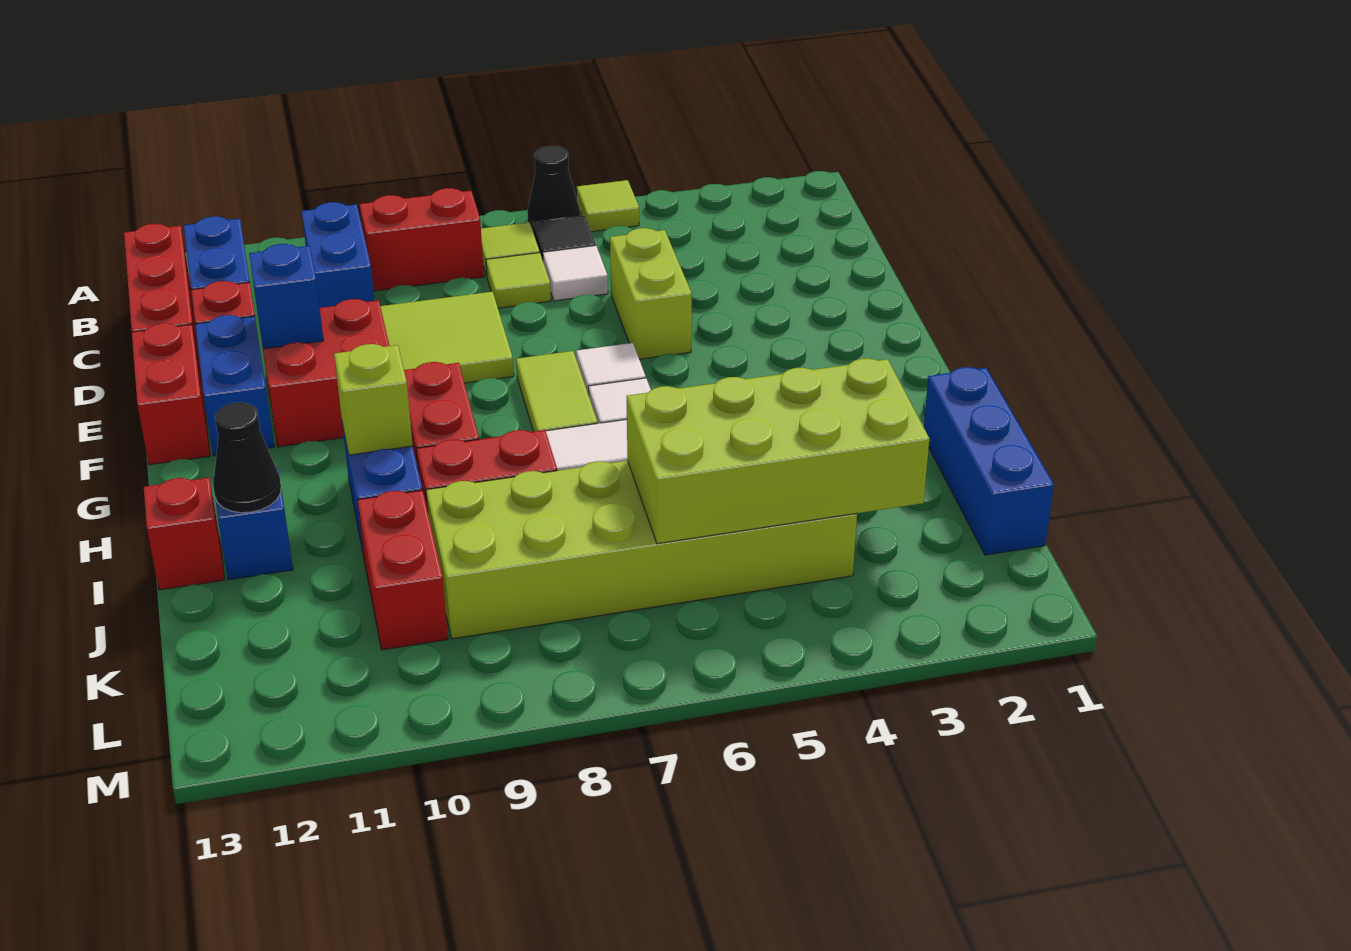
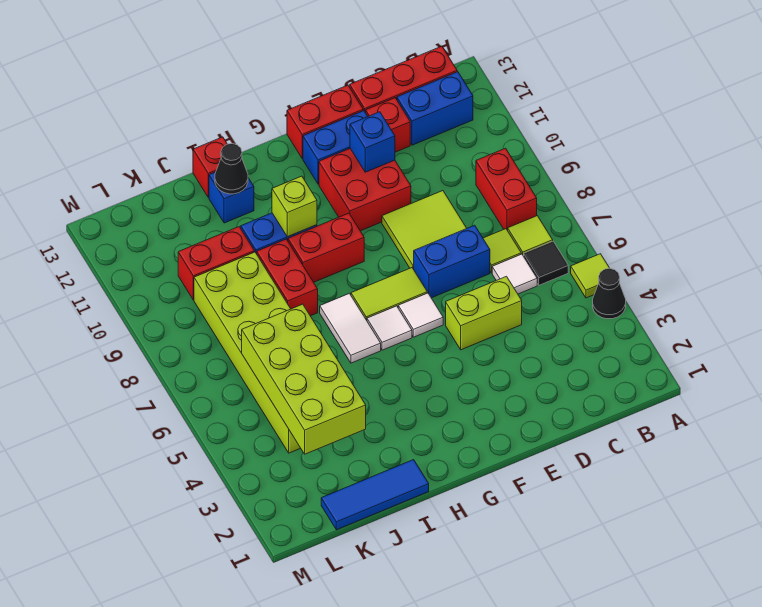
black cone A6 level 1 -> black cone A4 level 1
blue brick B10:C10 level 1 -> blue brick D7:E7 level 1
blue brick I1:K1 level 1 -> blue tile I1:K1 level 1

